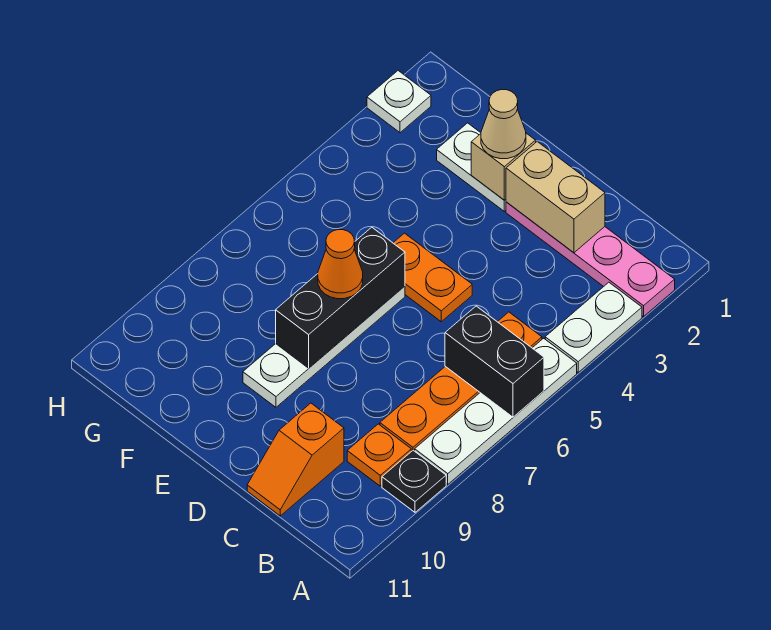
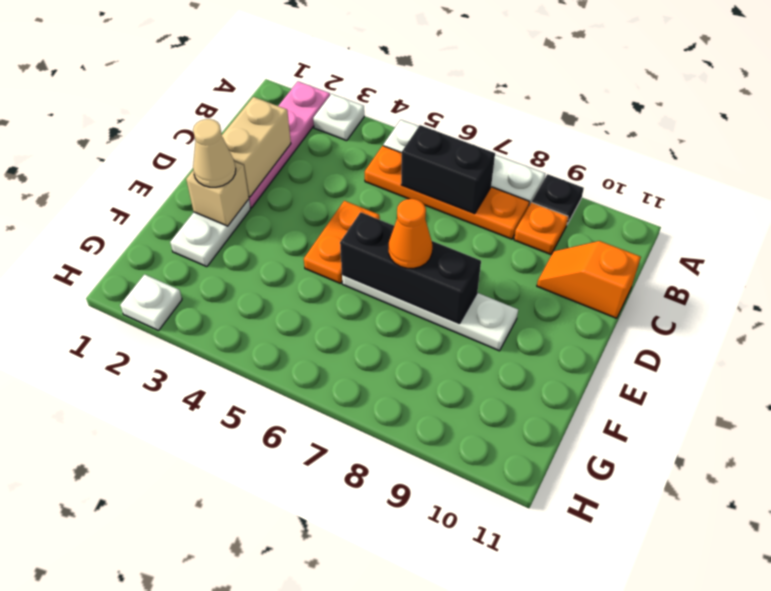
white plate A3:A4 level 1 -> white plate A3 level 1
black brick A6:B6 level 2 -> black brick B6:B7 level 2
orange slope C10:C11 level 1 top 10 -> orange slope C10:C11 level 1 top 11

